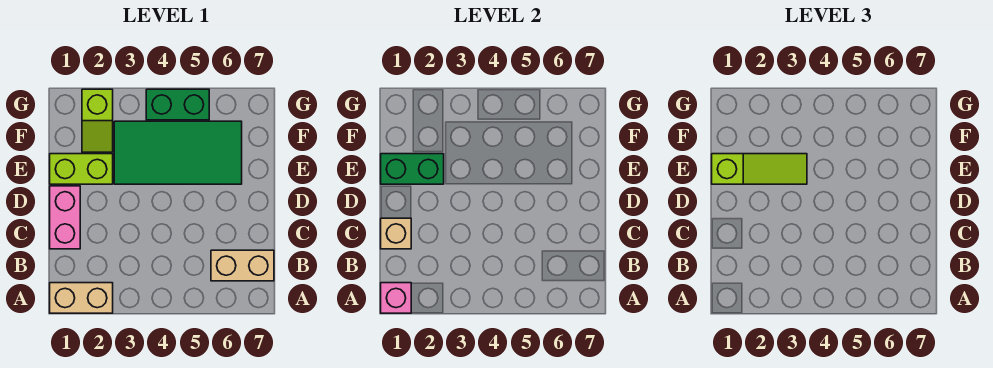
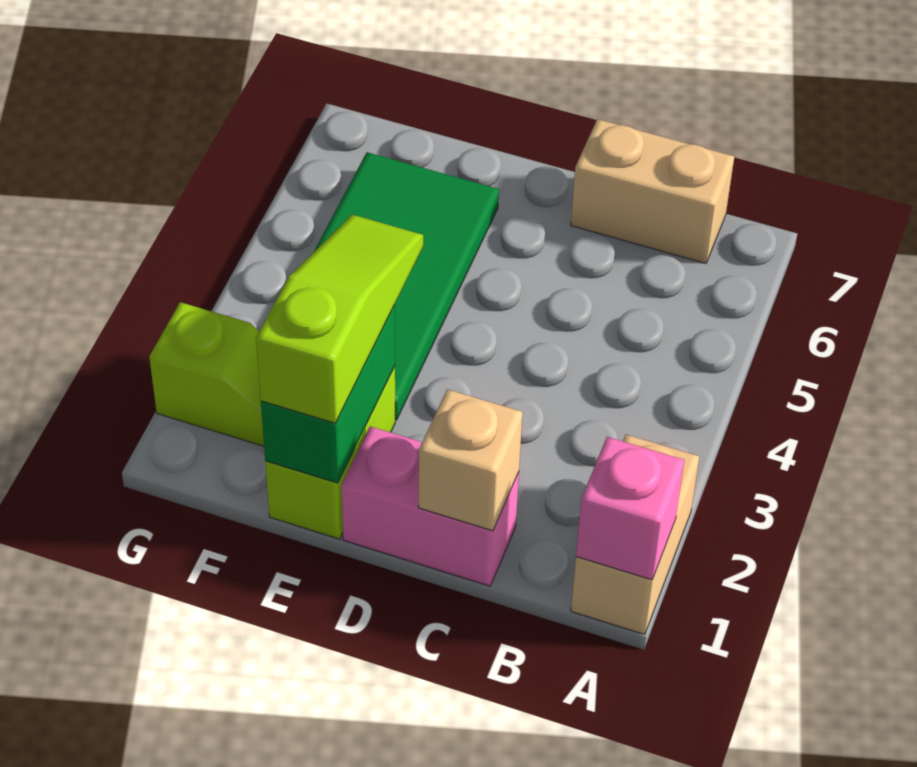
tan brick B6:B7 level 1 -> tan brick B7:C7 level 1
green brick G4:G5 level 1 -> none

